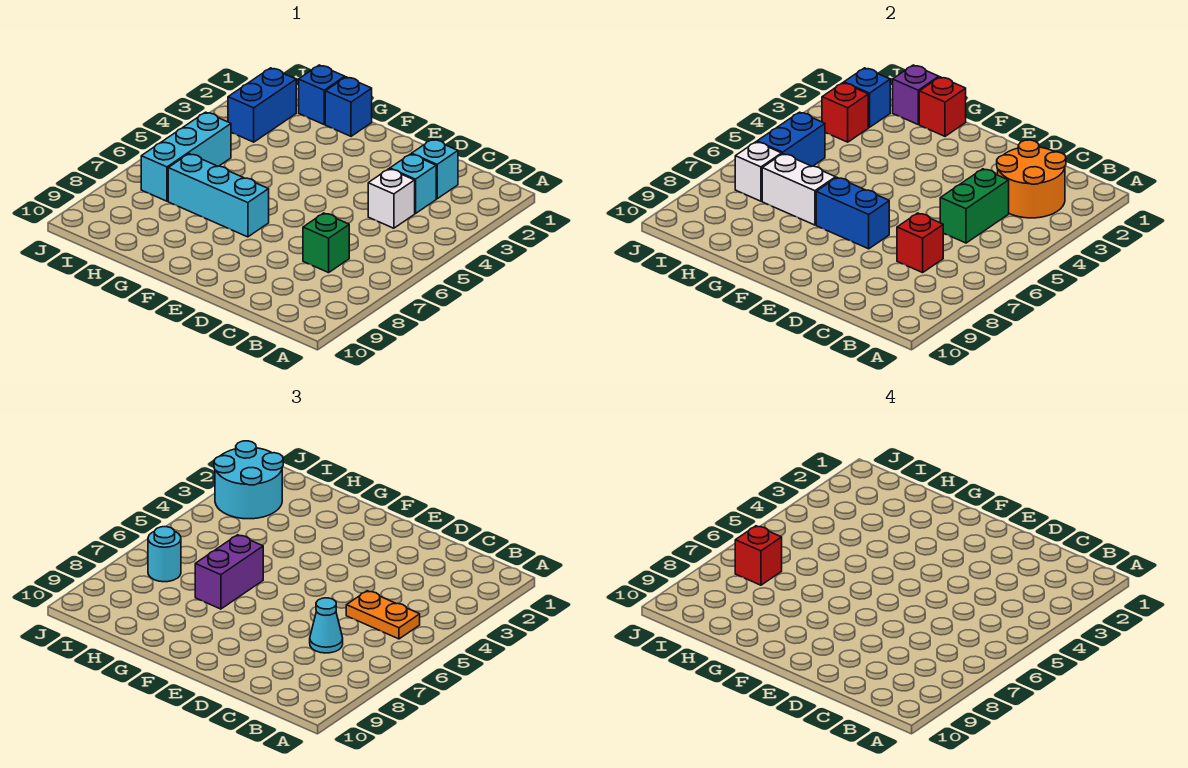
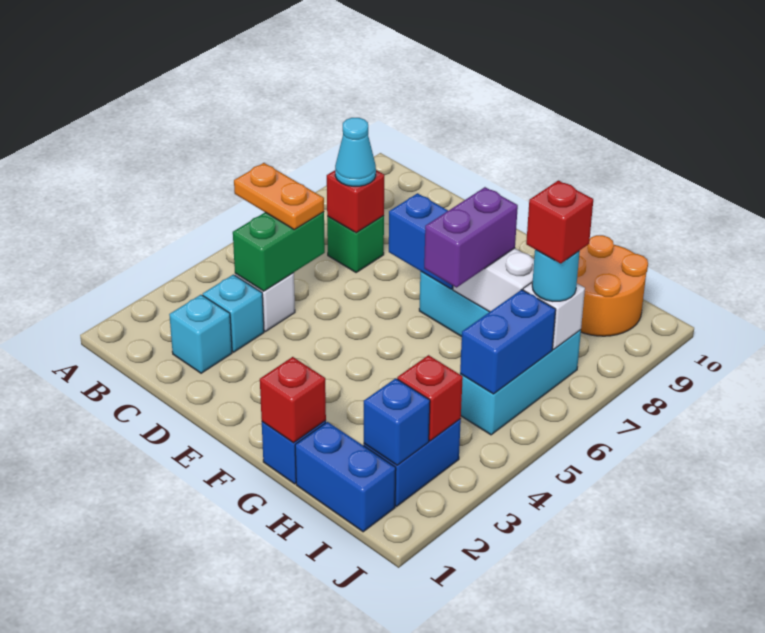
orange round brick B2:C3 level 2 -> orange round brick H9:I10 level 1
blue brick H1 level 1 -> blue brick H1:I1 level 1
purple brick H1 level 2 -> none
cyan round brick I2:J3 level 3 -> none

